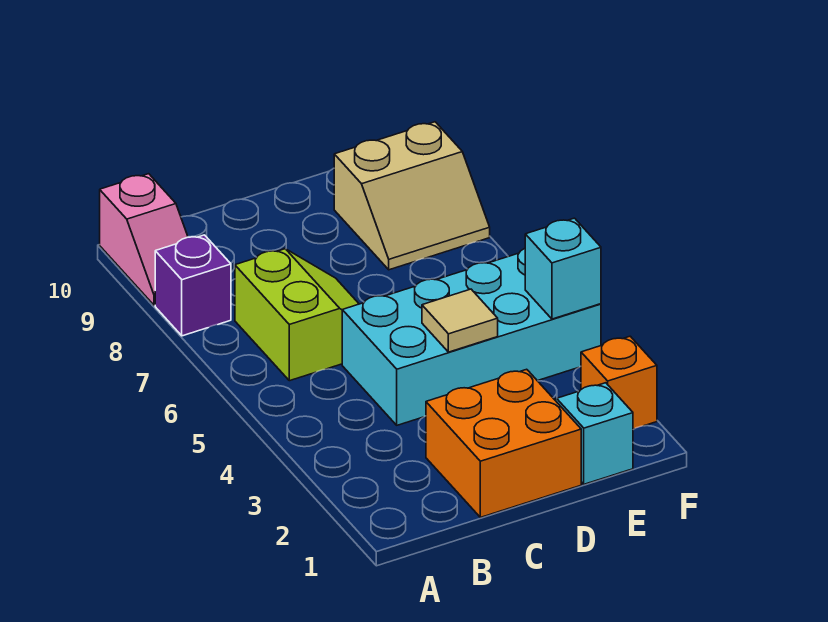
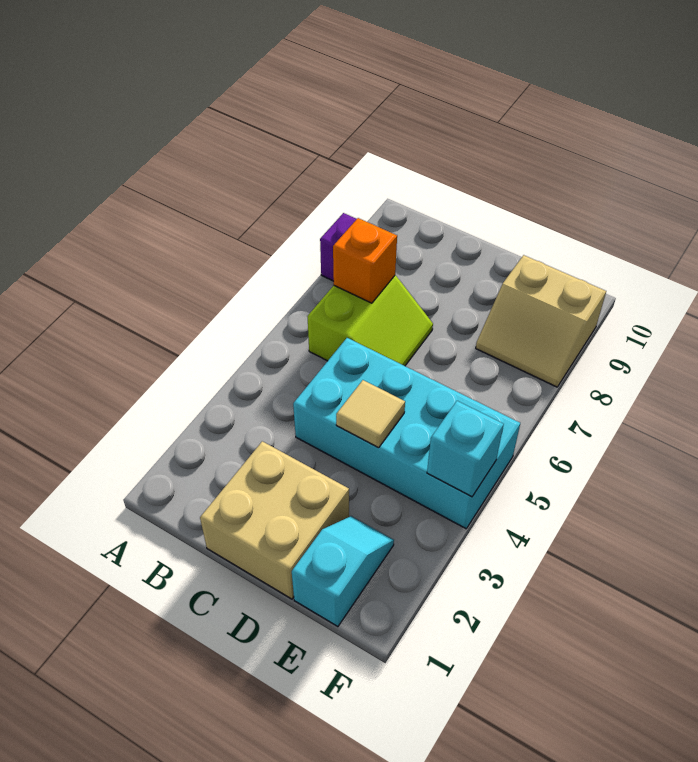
pink slope A9:A10 level 1 top 10 -> none
orange brick C1:D2 level 1 -> tan brick C1:D2 level 1
orange brick F2 level 1 -> orange brick B7 level 2

